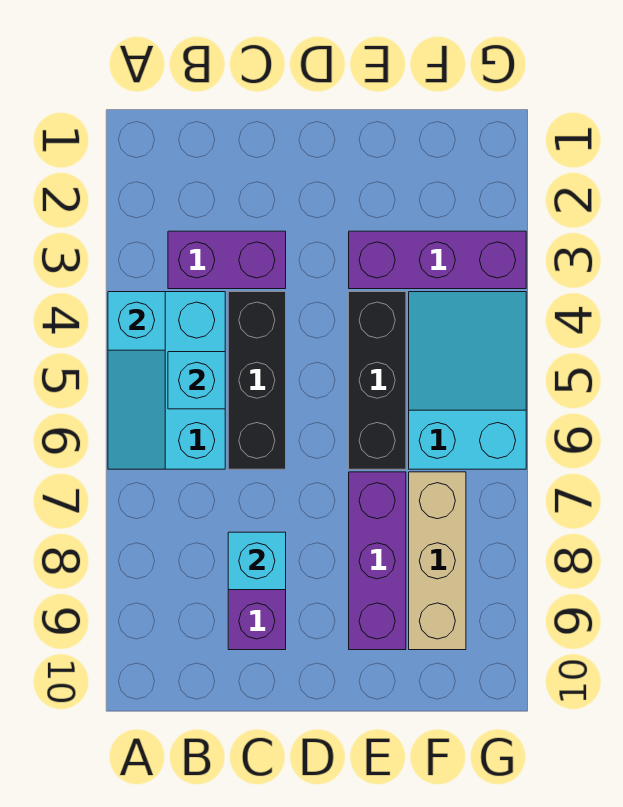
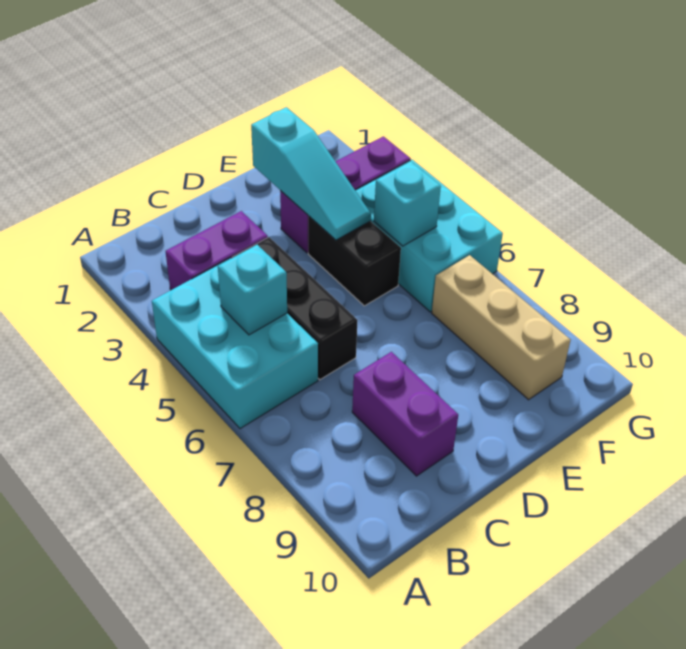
cyan slope A4:A6 level 2 top 4 -> cyan slope E2:E4 level 2 top 2
cyan brick C8 level 2 -> cyan brick F5 level 2
black brick E4:E6 level 1 -> black brick E4:E5 level 1
purple brick E7:E9 level 1 -> none
cyan slope F4:G6 level 1 top 6 -> cyan brick F4:G6 level 1

